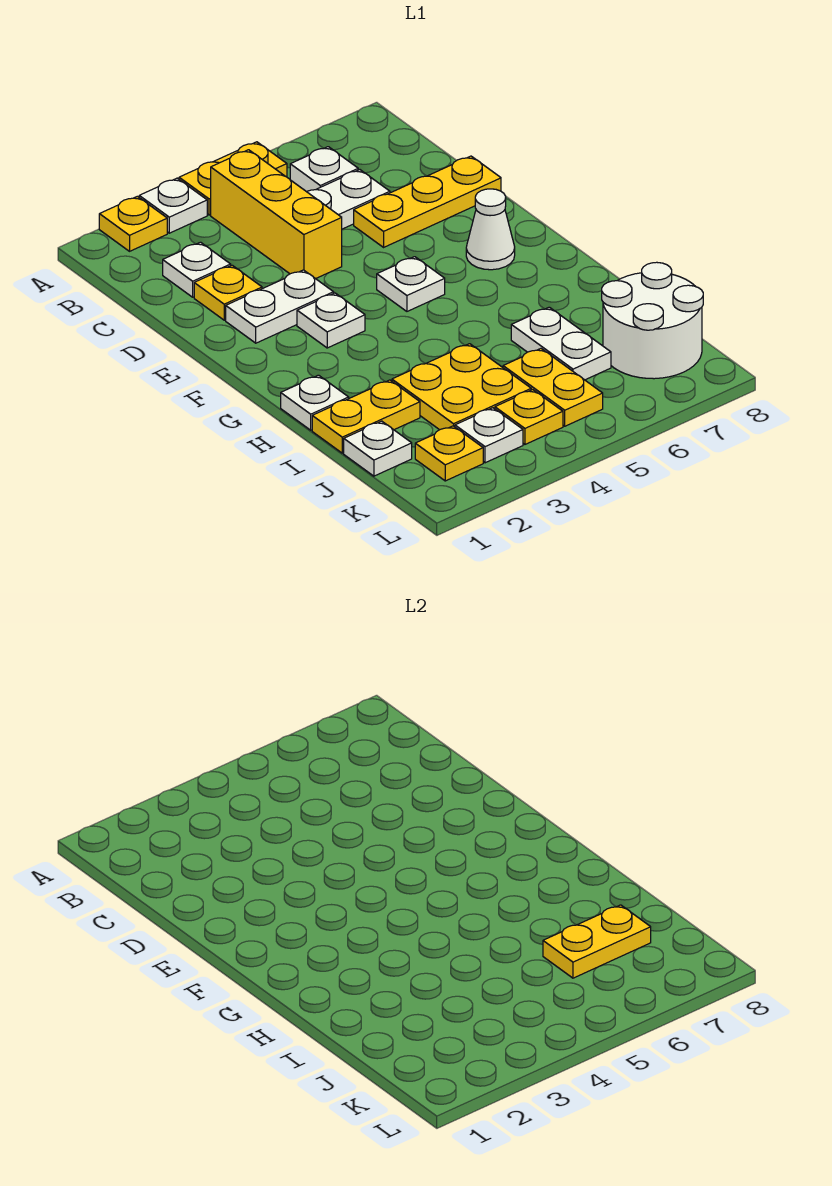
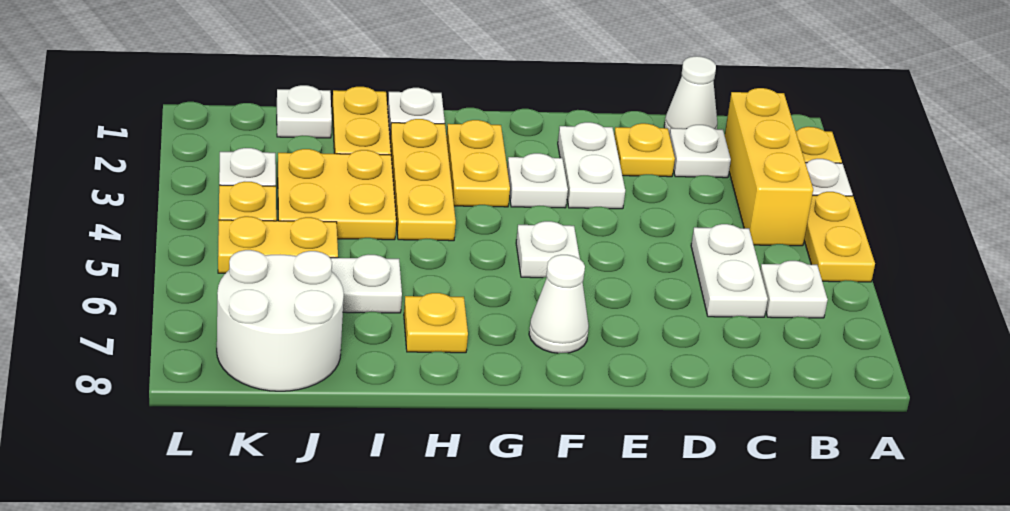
yellow brick B4:D4 level 1 -> yellow brick B2:B4 level 1
none -> white cone C1 level 1
yellow plate D6:D8 level 1 -> yellow plate H2:H4 level 1
yellow plate J6:J7 level 2 -> yellow plate G2:G3 level 1
yellow plate K2 level 1 -> yellow plate H7 level 1

